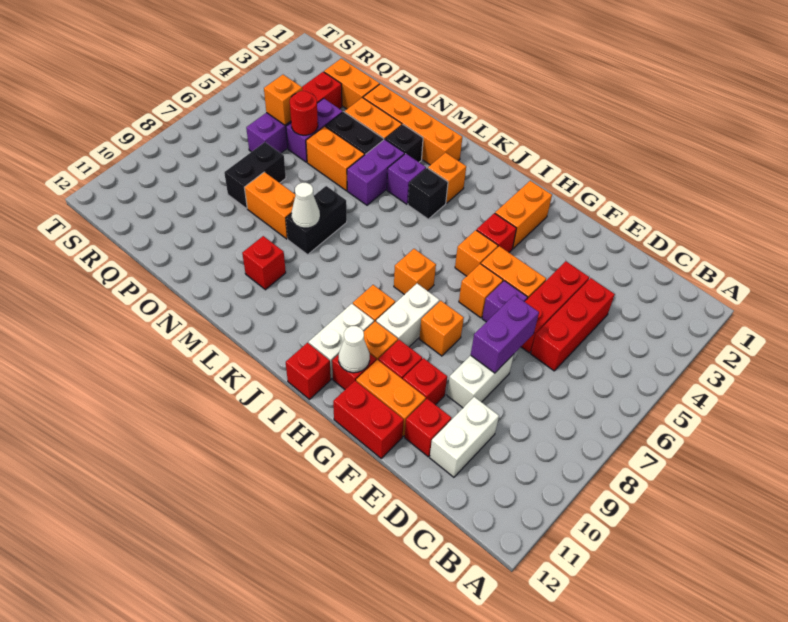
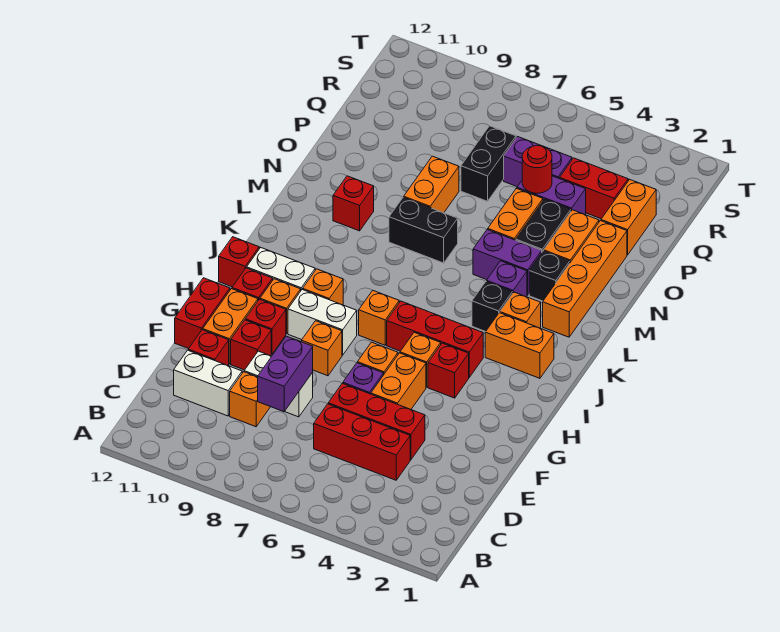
purple brick E7:E8 level 2 -> purple brick D8:E8 level 2
orange brick H2:H3 level 1 -> orange brick J2:J3 level 1
white cone H11 level 2 -> none
none -> red brick I4:I6 level 1
white cone M8 level 2 -> none
black brick P7:P8 level 1 -> black brick P7:Q7 level 1
orange brick Q5 level 2 -> orange brick D9 level 1

